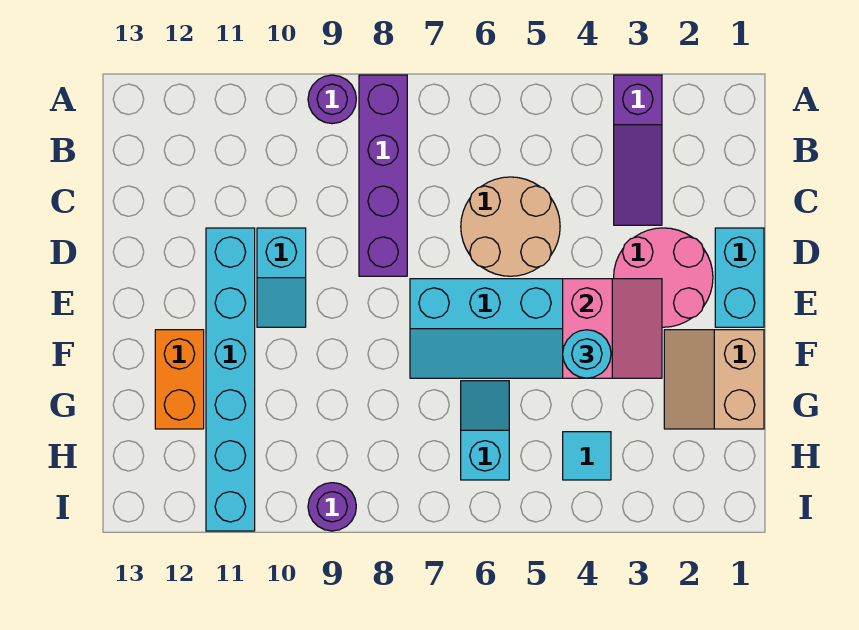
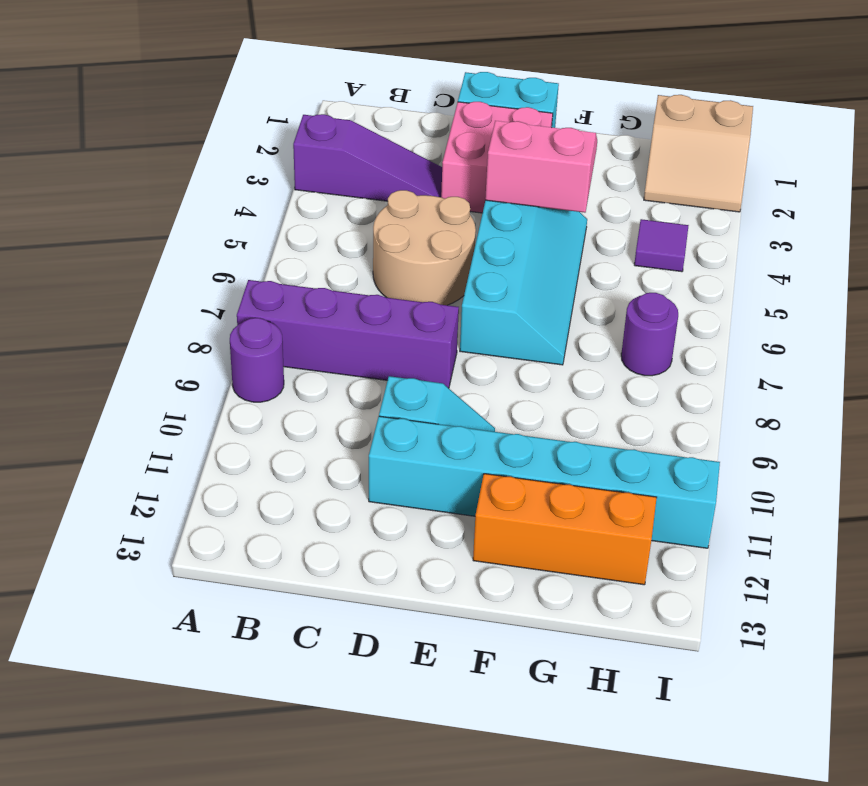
pink round brick D2:E3 level 1 -> pink brick D2:E3 level 1
tan slope F1:G2 level 1 top 1 -> tan slope H1:I2 level 1 top 1
cyan round brick F4 level 3 -> none
orange brick F12:G12 level 1 -> orange brick F12:H12 level 1
cyan slope G6:H6 level 1 top H -> none
cyan tile H4 level 1 -> purple tile H4 level 1
purple round brick I9 level 1 -> purple round brick H7 level 1

